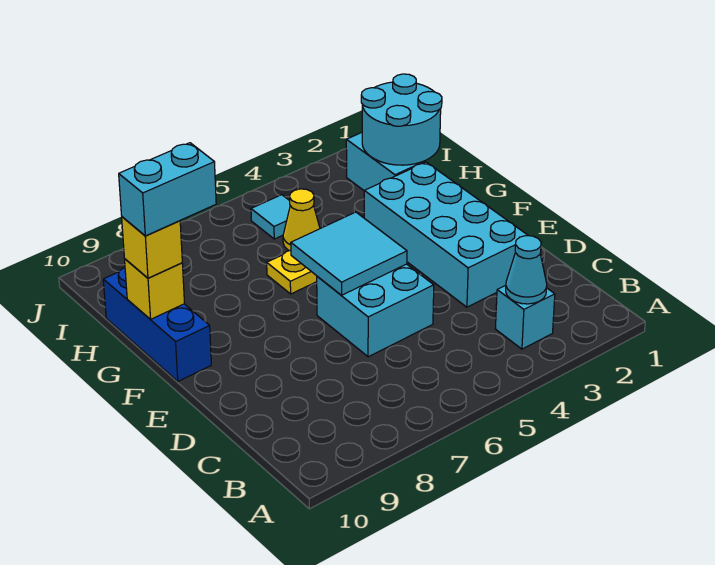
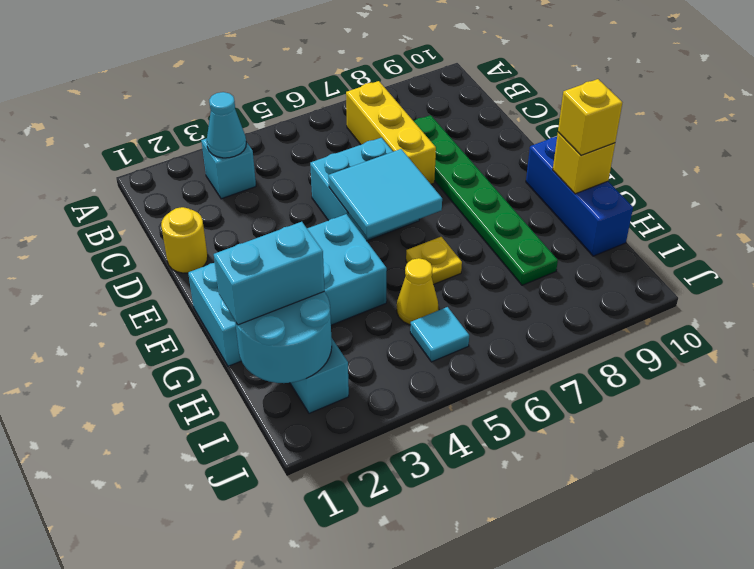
none -> yellow brick B7:D7 level 1
none -> green plate C8:H8 level 1
none -> yellow round brick D1 level 1
cyan brick D2:G3 level 1 -> cyan brick F1:G4 level 1
cyan brick G9:G10 level 4 -> cyan brick H1:H2 level 3

